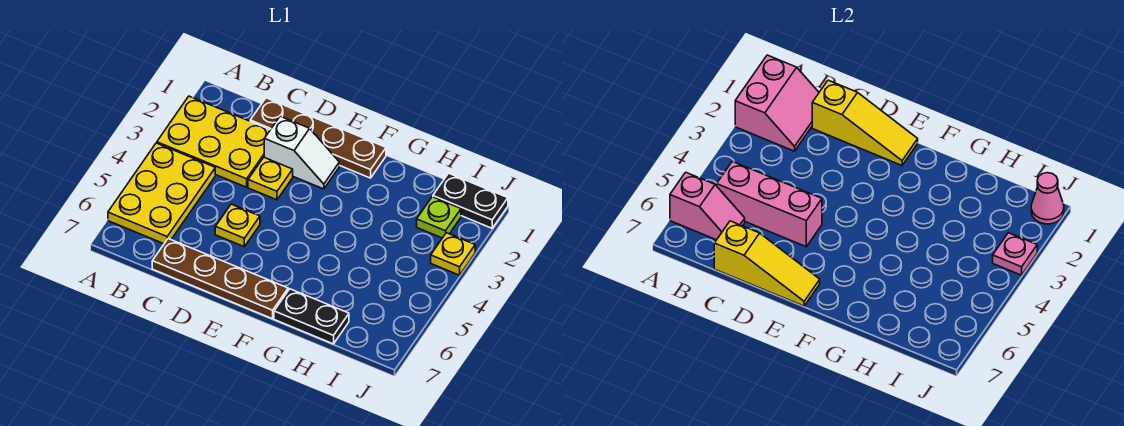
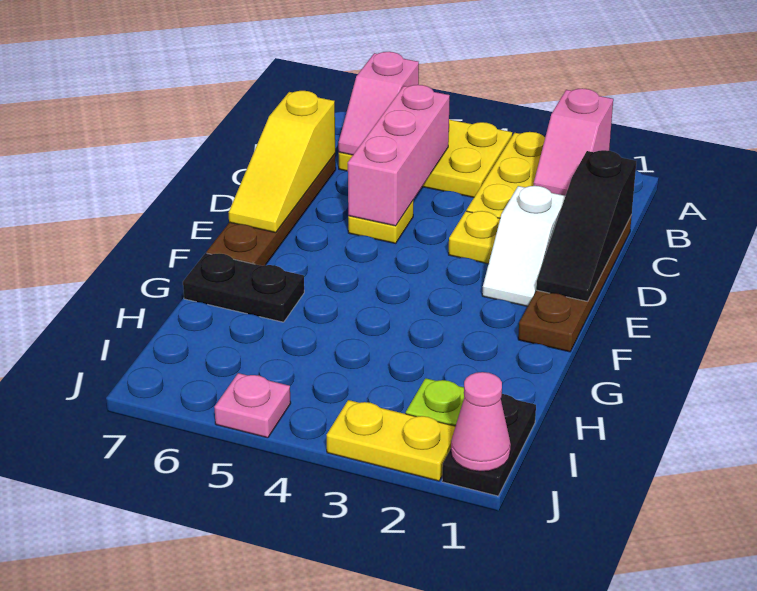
pink slope A1:B2 level 2 top A -> pink slope A2:B2 level 2 top A
yellow slope C1:E1 level 2 top C -> black slope C1:E1 level 2 top C
black plate G7:H7 level 1 -> black plate G6:G7 level 1
yellow plate J3 level 1 -> yellow plate J2:J3 level 1
pink plate J3 level 2 -> pink plate J5 level 1

